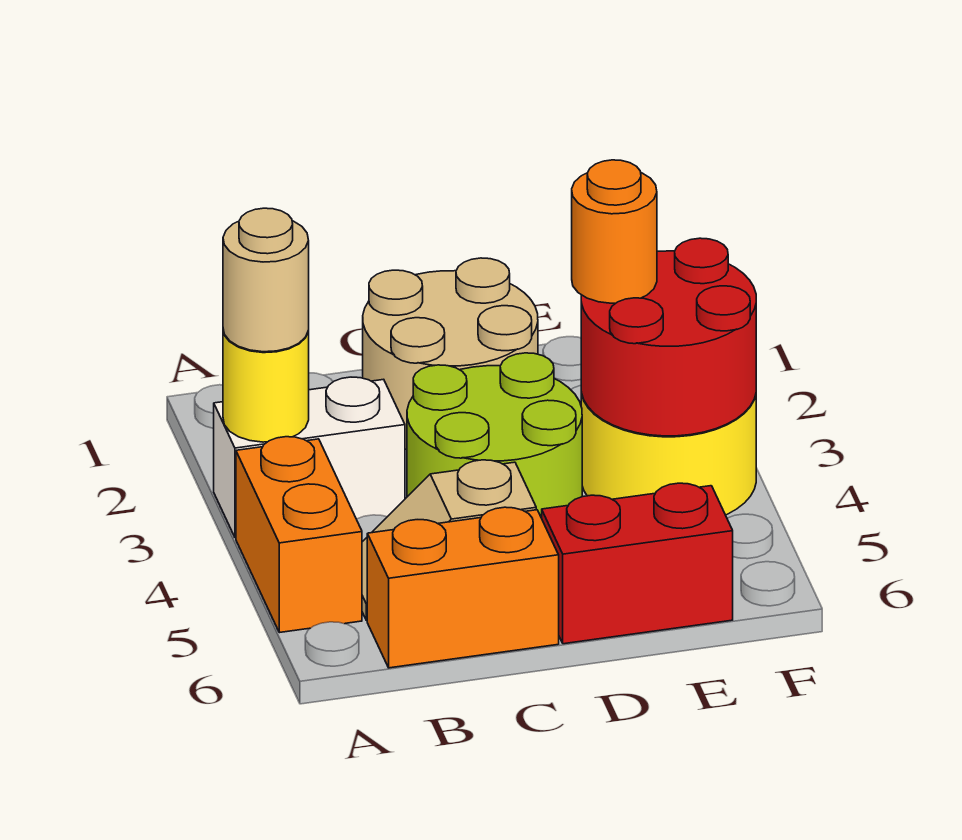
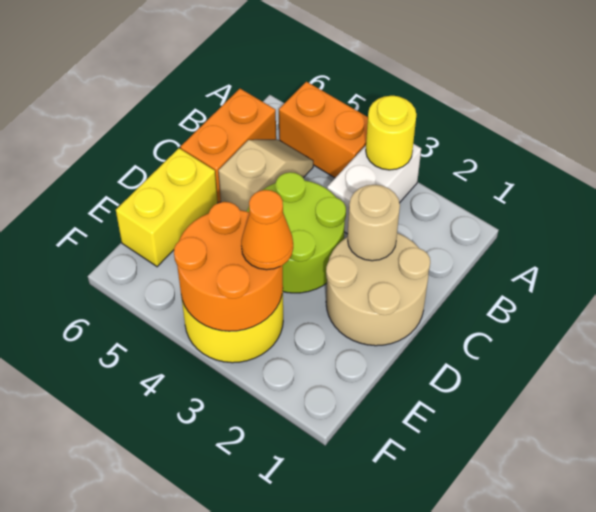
tan round brick A3 level 3 -> tan round brick C2 level 2
red brick D6:E6 level 1 -> yellow brick D6:E6 level 1
red round brick E3:F4 level 2 -> orange round brick E3:F4 level 2
orange round brick E3 level 3 -> orange cone E3 level 3

